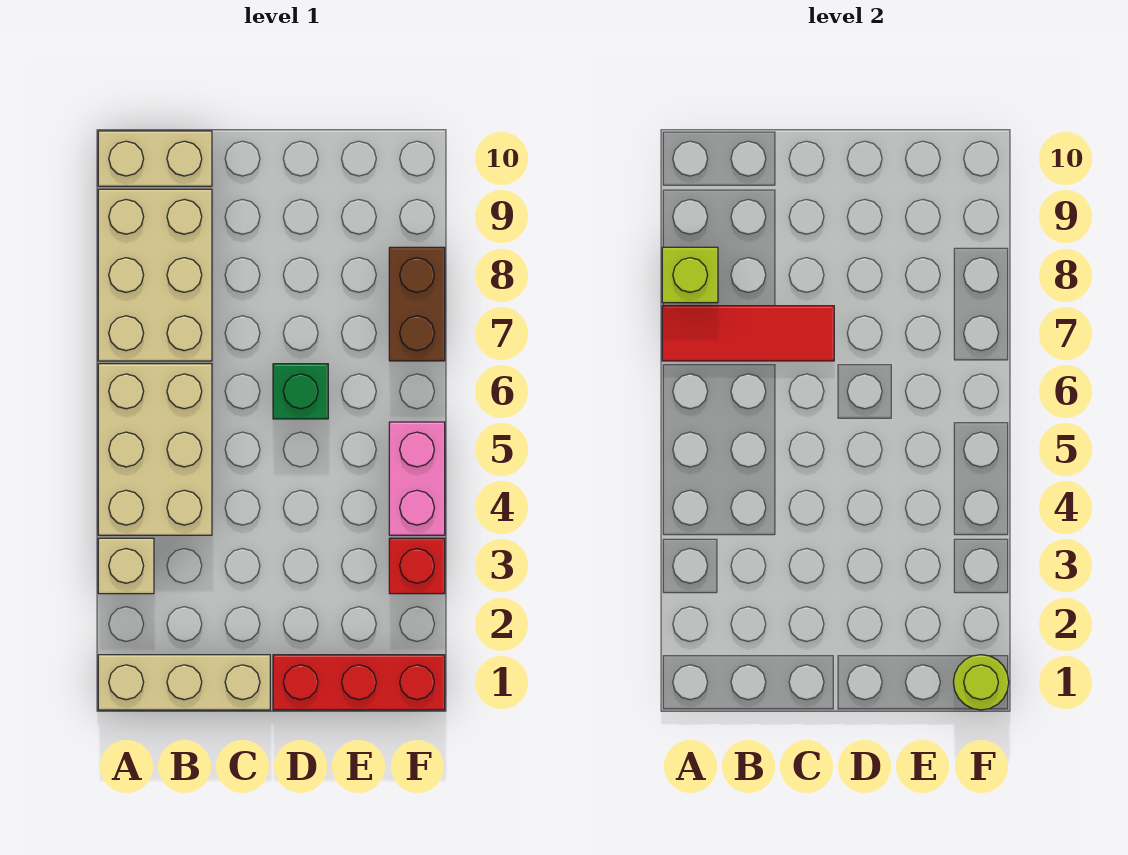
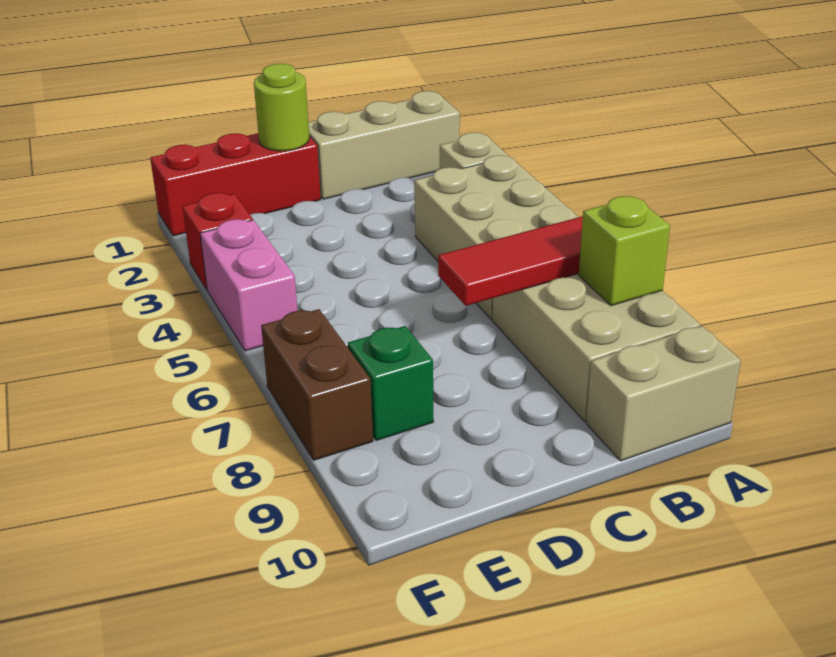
green brick D6 level 1 -> green brick E8 level 1
lime round brick F1 level 2 -> lime round brick D1 level 2

